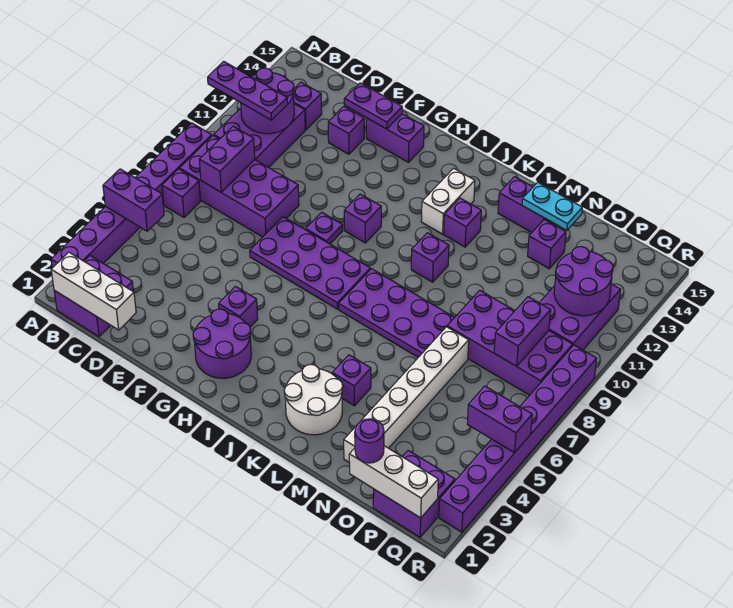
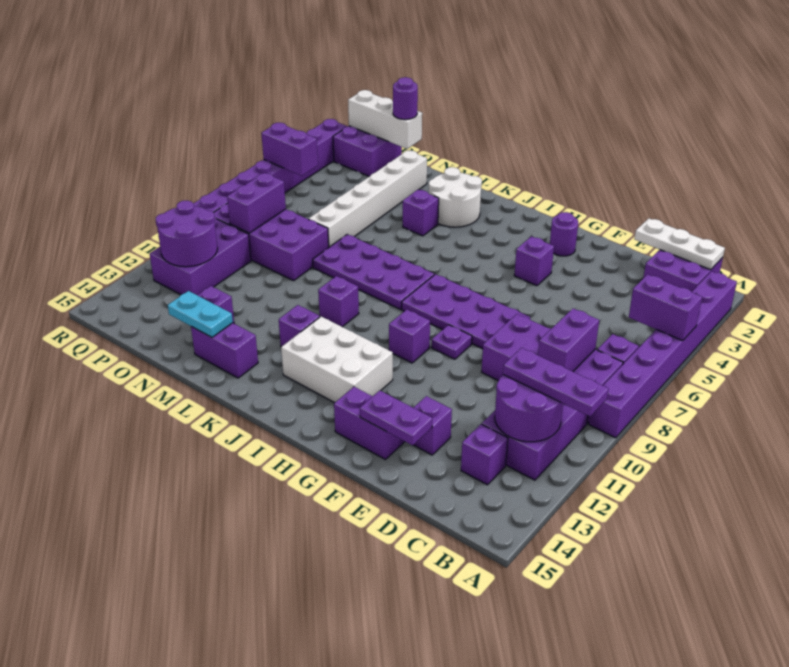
white brick B1:D1 level 2 -> white plate B1:D1 level 2
purple round brick G2:H3 level 1 -> purple round brick G2 level 1
white brick J12:J13 level 1 -> white brick H12:J13 level 1

